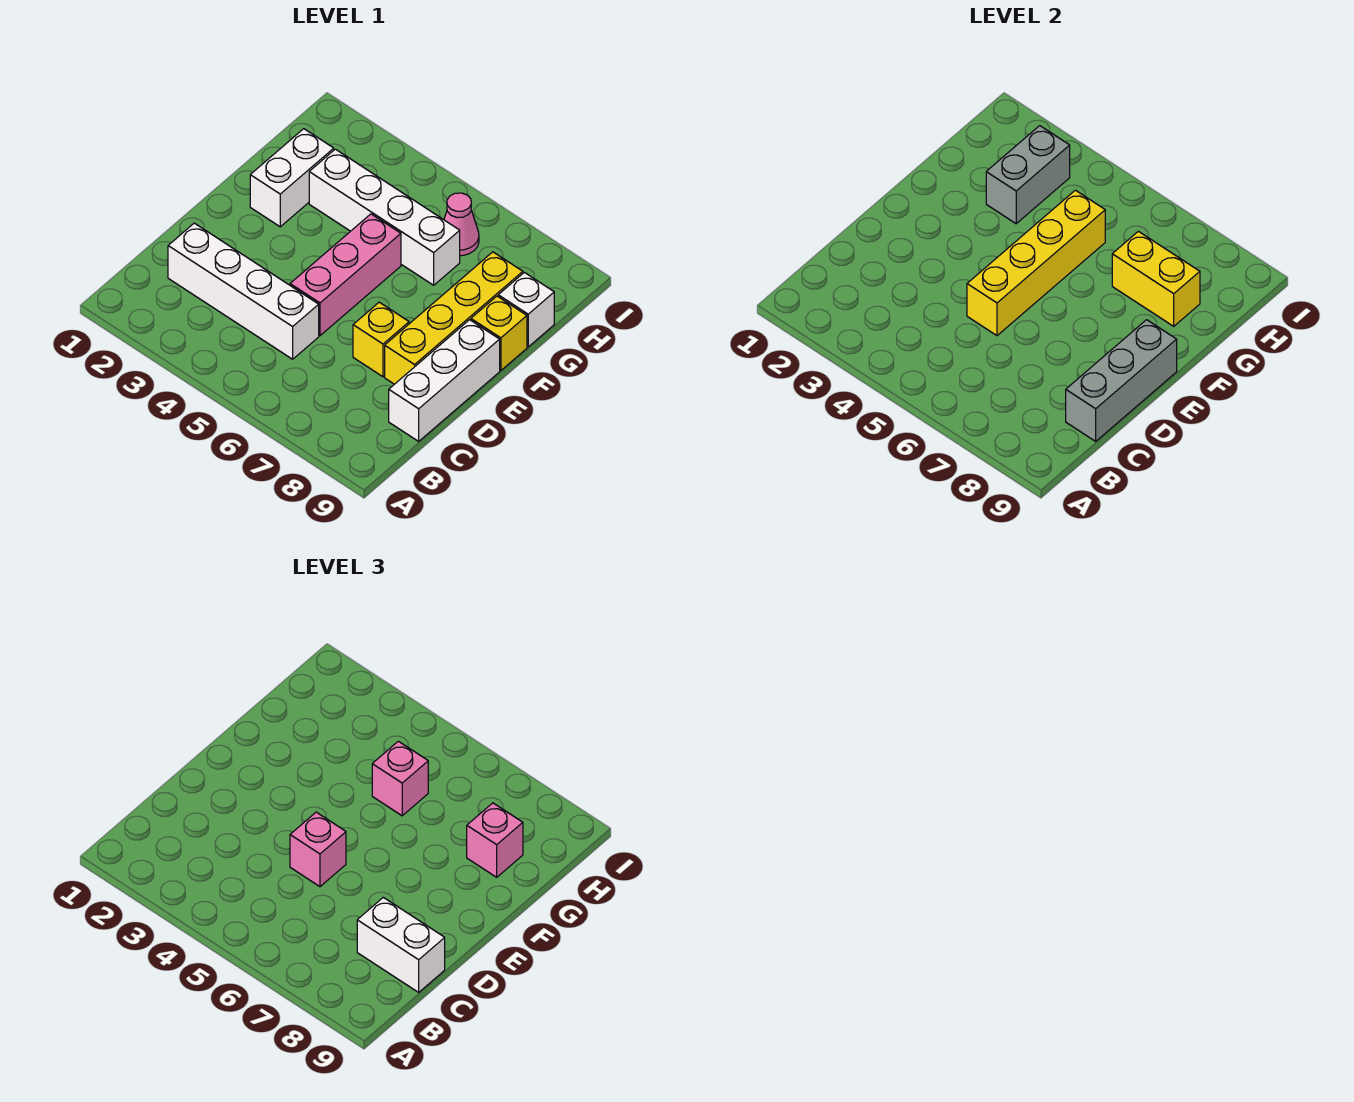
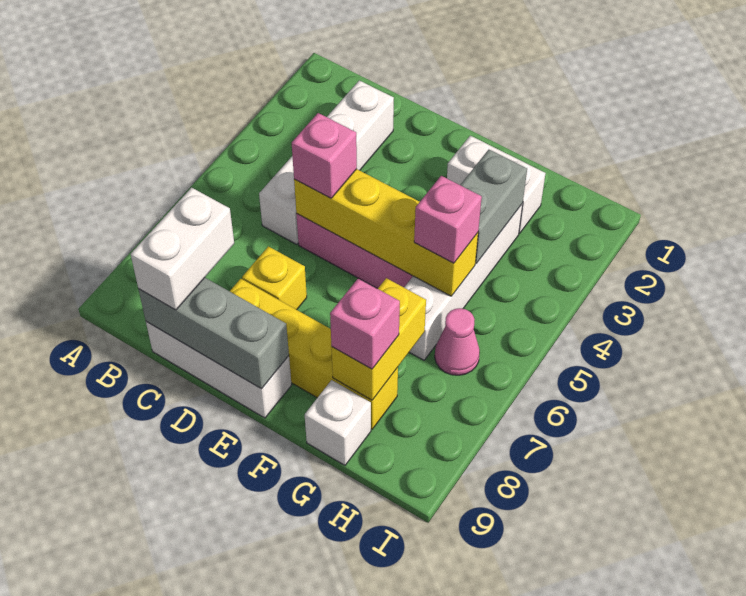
yellow brick F9 level 1 -> none
grey brick G3:H3 level 2 -> grey brick G3:G4 level 2

